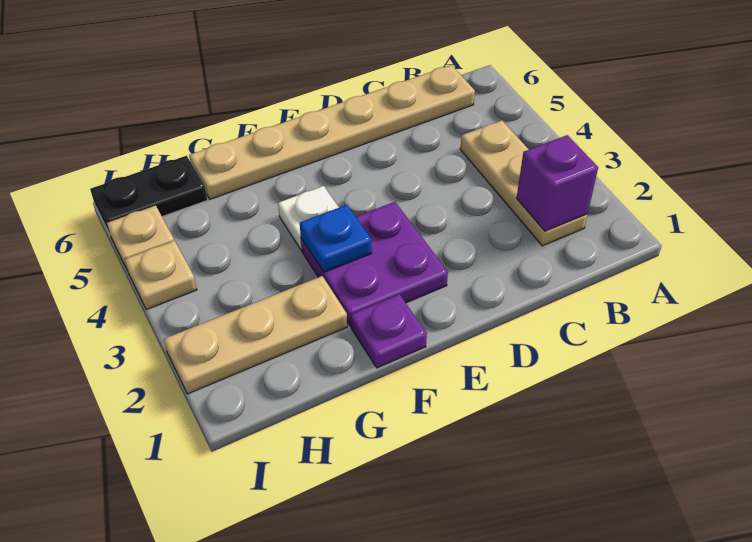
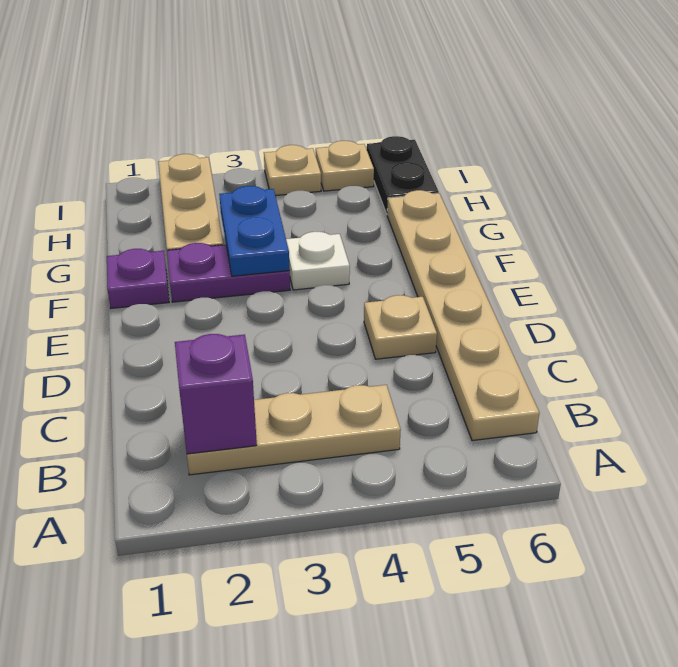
none -> tan plate D5 level 1
purple plate E2:F3 level 1 -> purple plate F2:F3 level 1
blue plate F3 level 2 -> blue plate F3:G3 level 2

